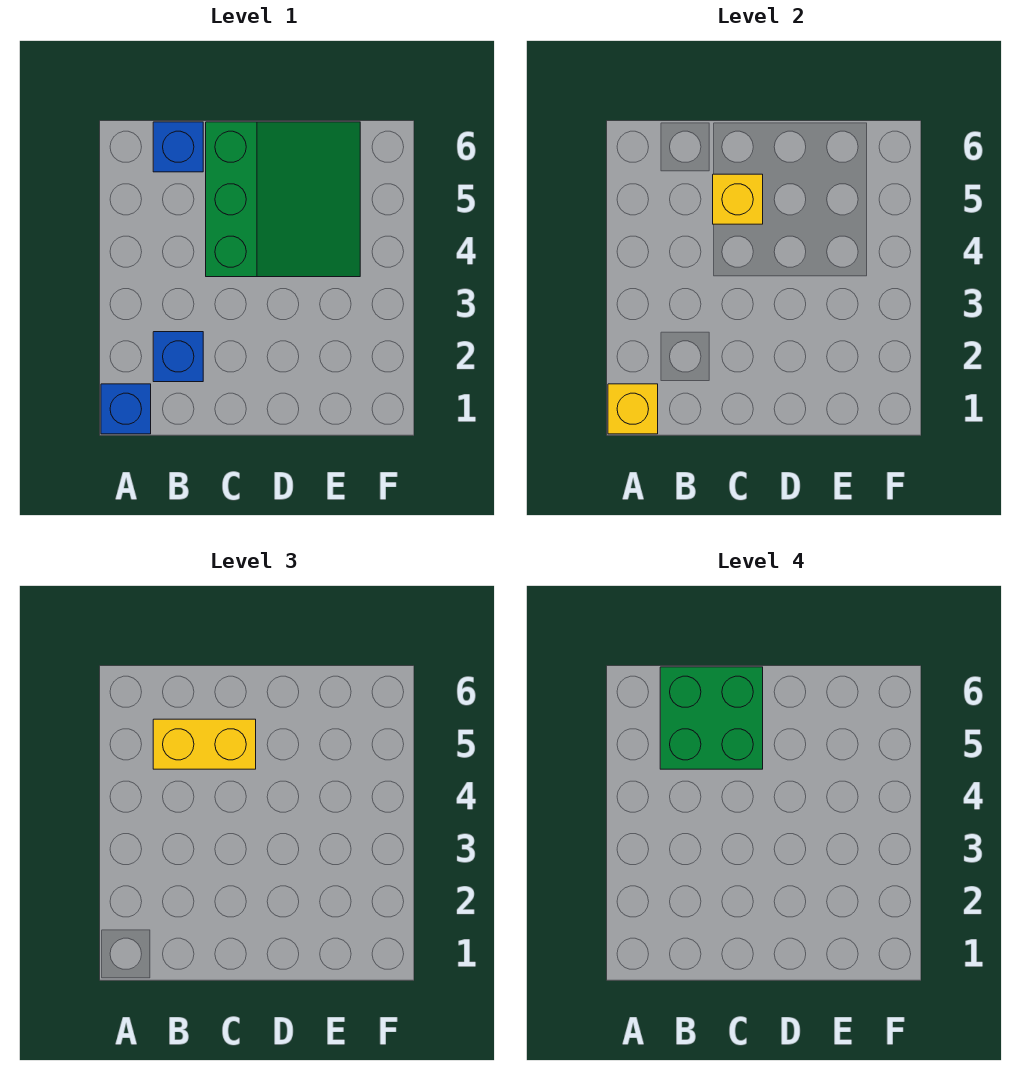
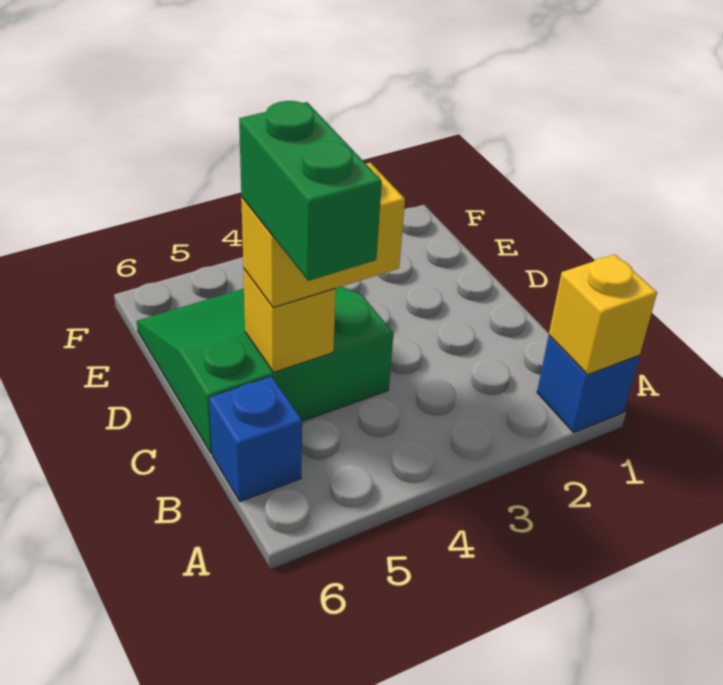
blue brick B2 level 1 -> none
yellow brick B5:C5 level 3 -> yellow brick C4:C5 level 3
green brick B5:C6 level 4 -> green brick B5:C5 level 4

